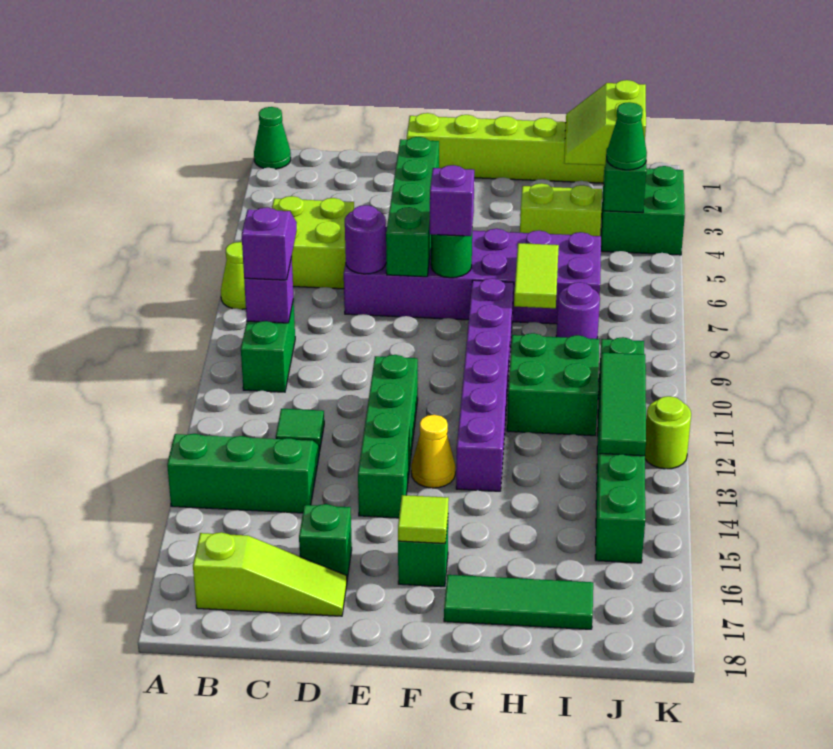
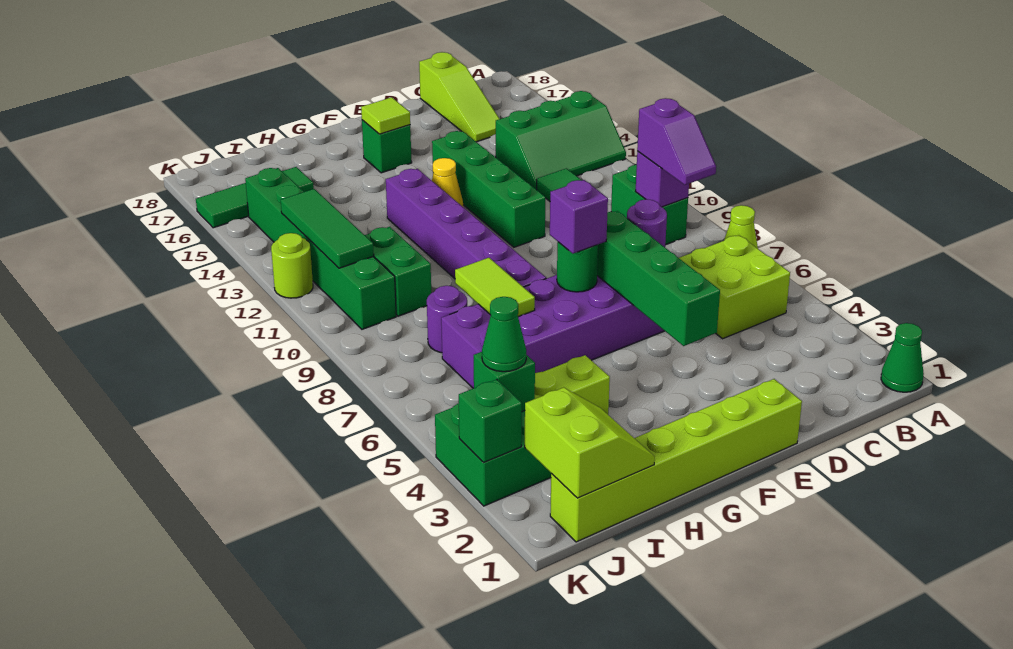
lime slope B17:D17 level 1 top B -> lime slope C16:C18 level 1 top 18
green brick D16 level 1 -> green brick K3 level 2
green tile G17:I17 level 1 -> green tile I16:K16 level 1
green brick H10:I11 level 1 -> green brick I10:I11 level 1

